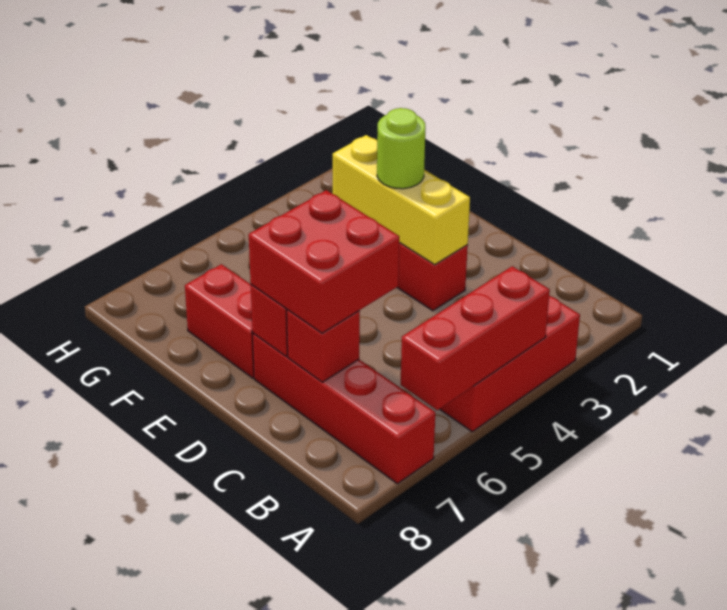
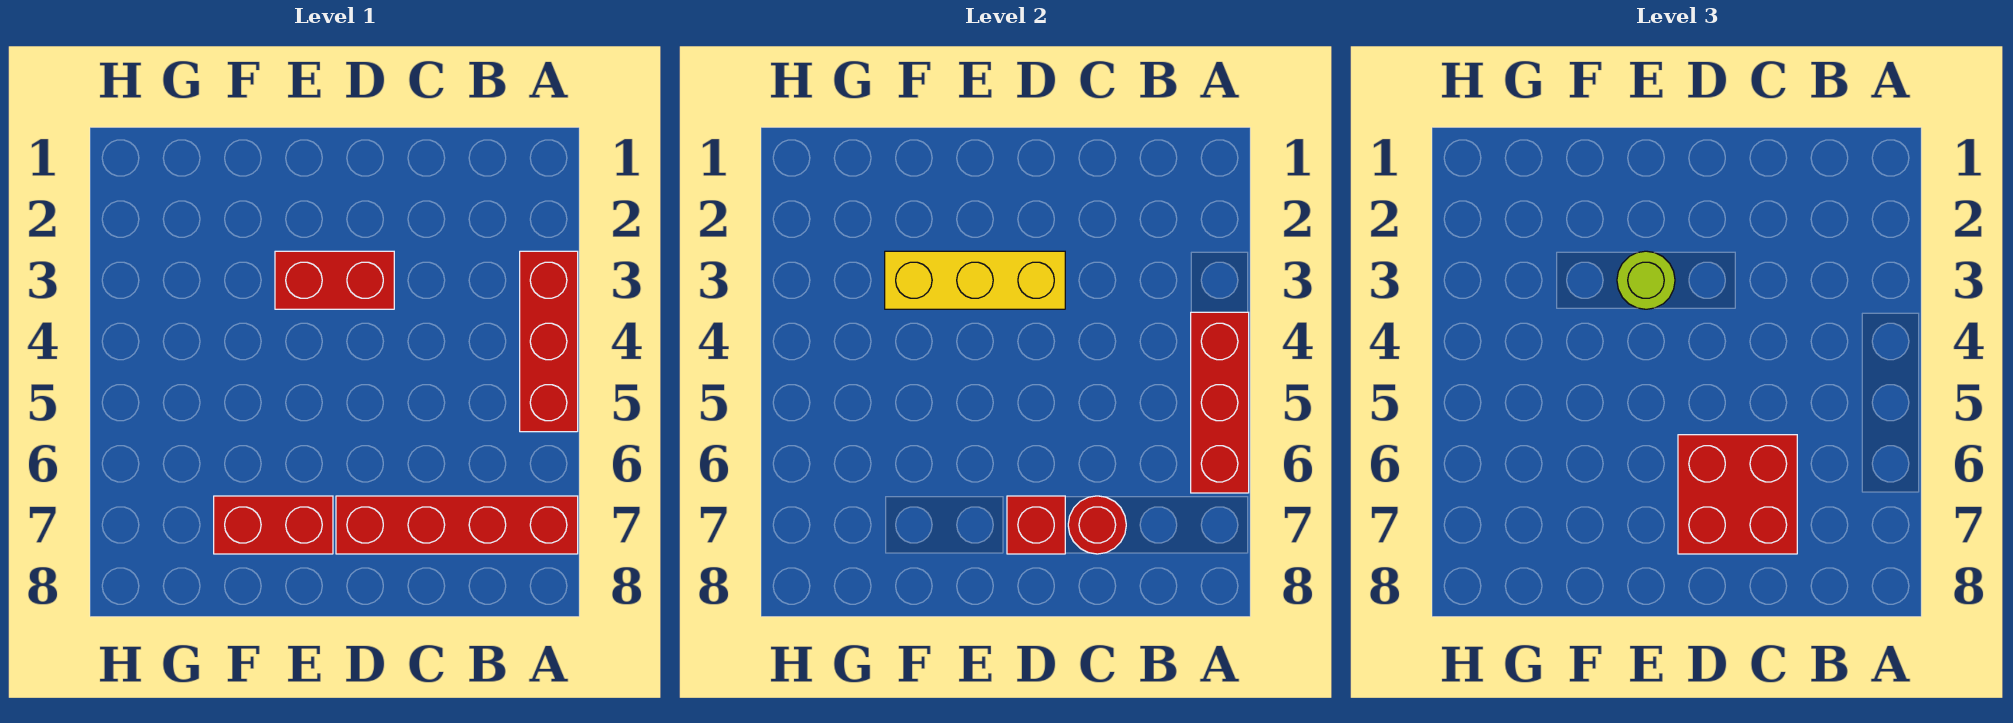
red brick C7 level 2 -> red round brick C7 level 2

